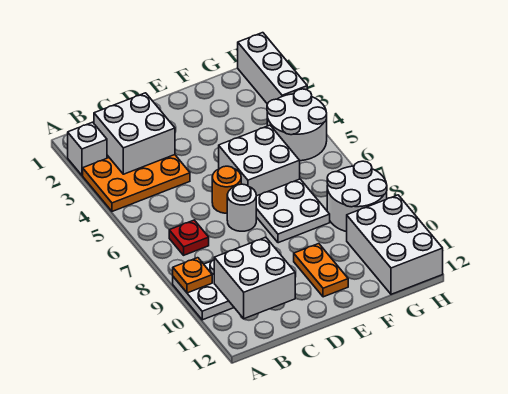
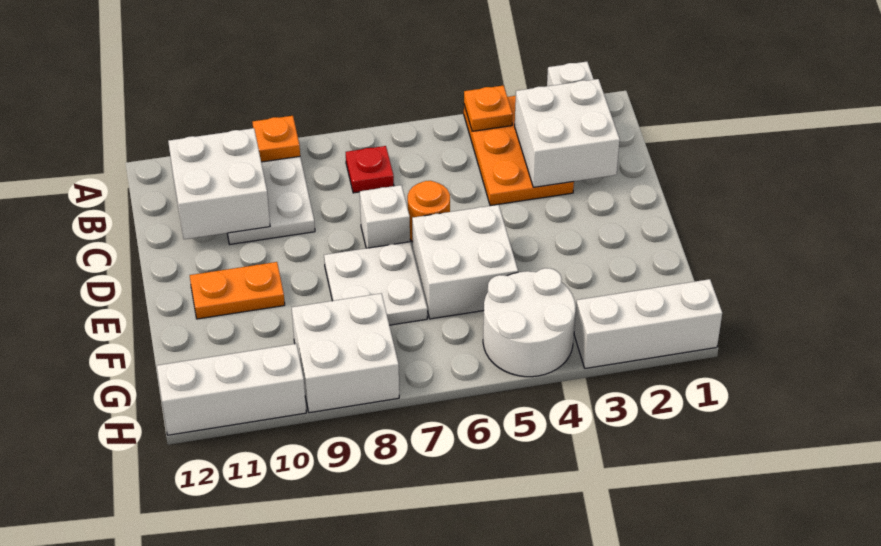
none -> orange plate A4 level 2
white round brick D7 level 1 -> white brick D7 level 1
white round brick G8:H9 level 1 -> white brick G8:H9 level 1
white brick G10:H12 level 1 -> white brick H10:H12 level 1

